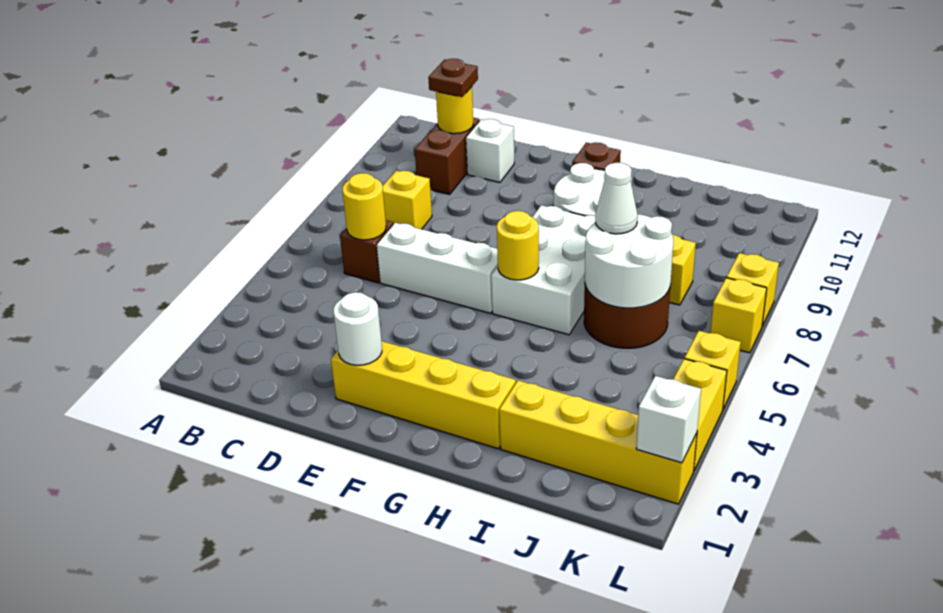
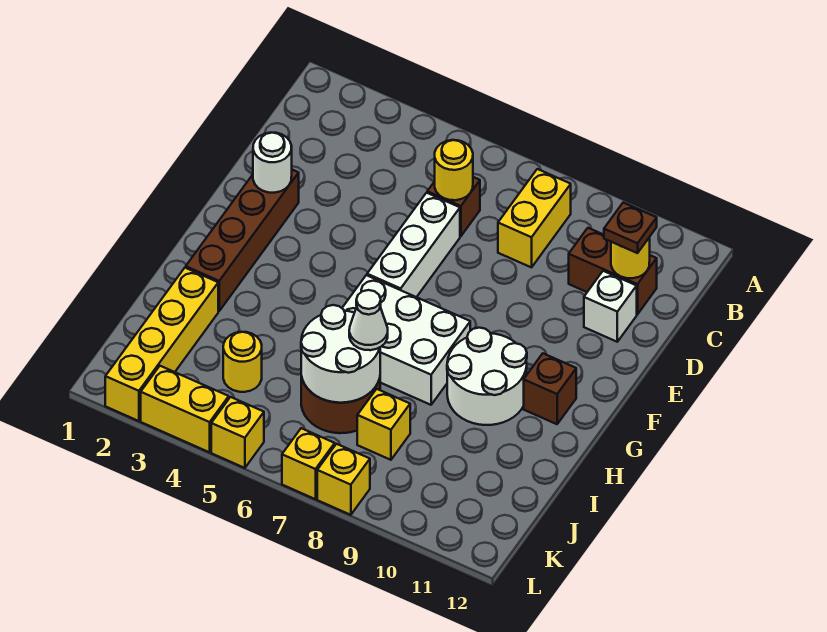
yellow brick C8 level 1 -> yellow brick B8:C8 level 1
yellow brick E2:H2 level 1 -> brown brick E2:H2 level 1
yellow round brick G6 level 2 -> yellow round brick J4 level 1
white brick L2 level 2 -> none

